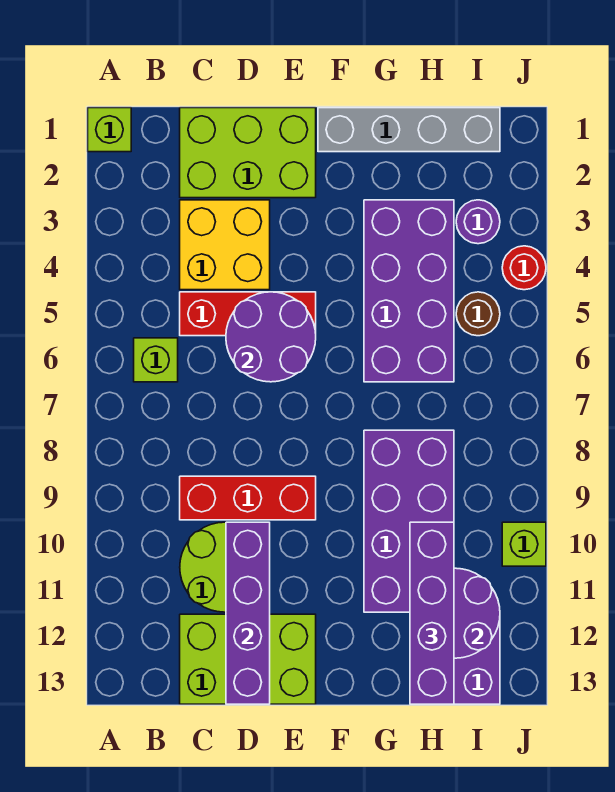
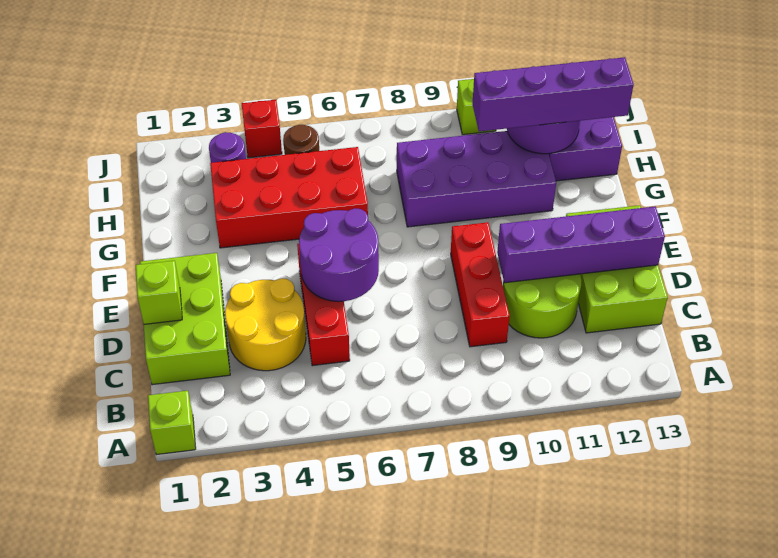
lime brick B6 level 1 -> lime brick D1 level 2
yellow brick C3:D4 level 1 -> yellow round brick C3:D4 level 1
grey brick F1:I1 level 1 -> none
purple brick G3:H6 level 1 -> red brick G3:H6 level 1
red round brick J4 level 1 -> red brick J4 level 1

